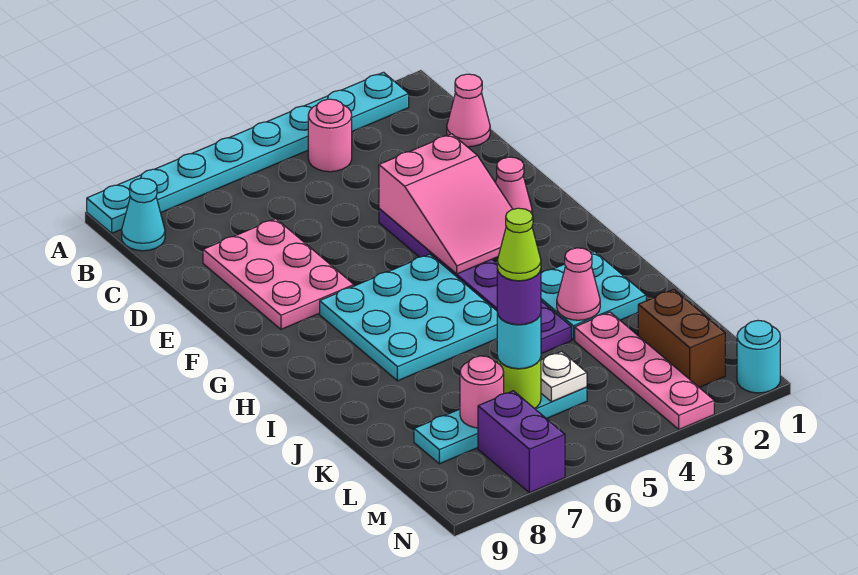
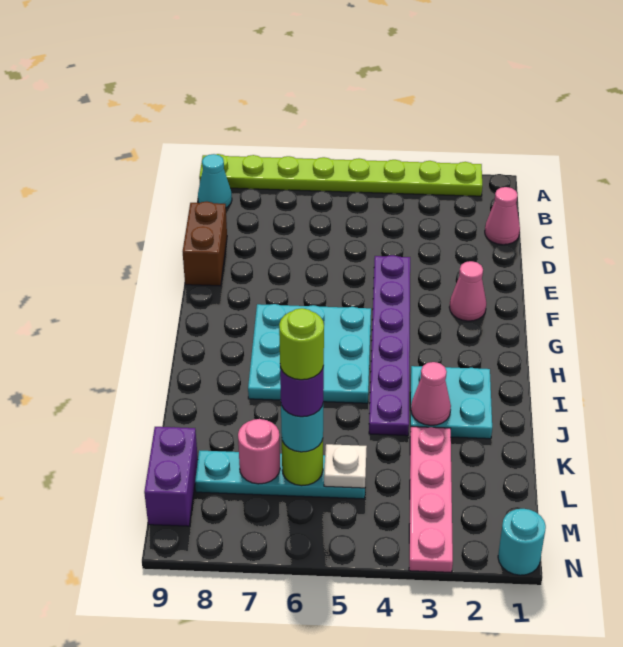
cyan plate A2:A9 level 1 -> lime plate A2:A9 level 1
pink round brick B4 level 1 -> none
pink plate D7:F8 level 1 -> none
pink slope E3:G4 level 2 top E -> none
brown brick L2:M2 level 1 -> brown brick D9:E9 level 1
lime cone L6 level 5 -> lime round brick L6 level 5
purple brick M7:N7 level 1 -> purple brick L9:M9 level 1

